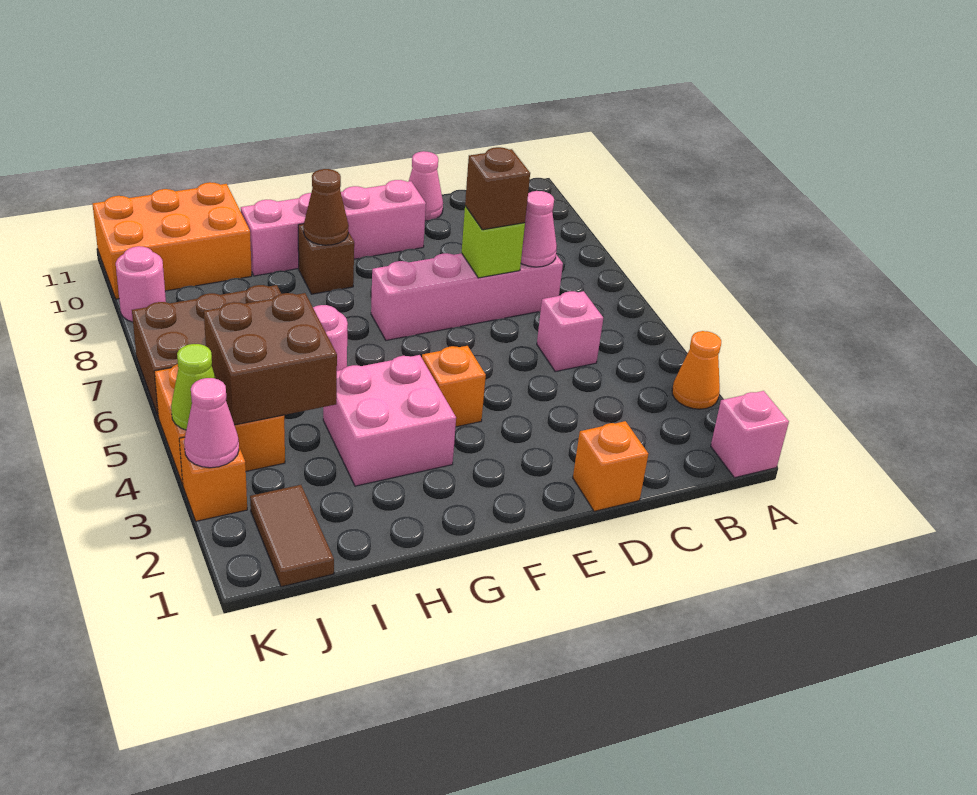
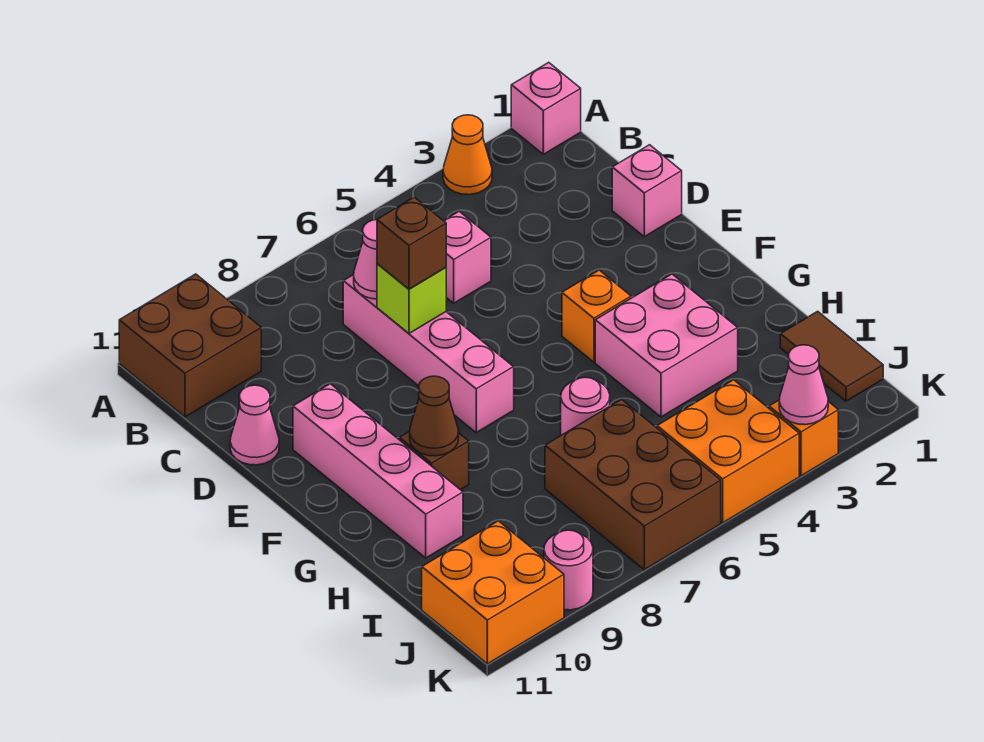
orange brick D1 level 1 -> pink brick D1 level 1
brown brick I4:J5 level 2 -> brown brick A10:B11 level 1
orange brick I10:K11 level 1 -> orange brick J10:K11 level 1
brown tile J1:J2 level 1 -> brown tile I1:J1 level 1
lime cone K4 level 2 -> none

